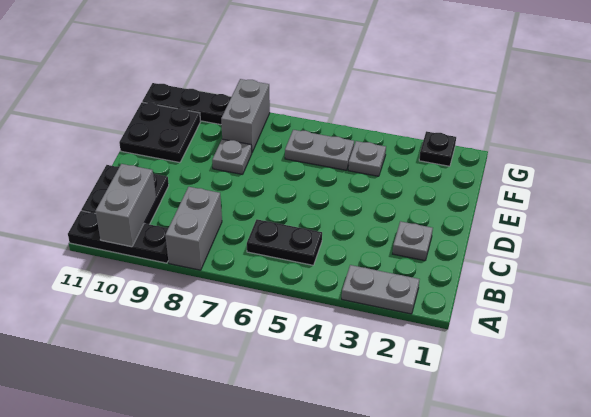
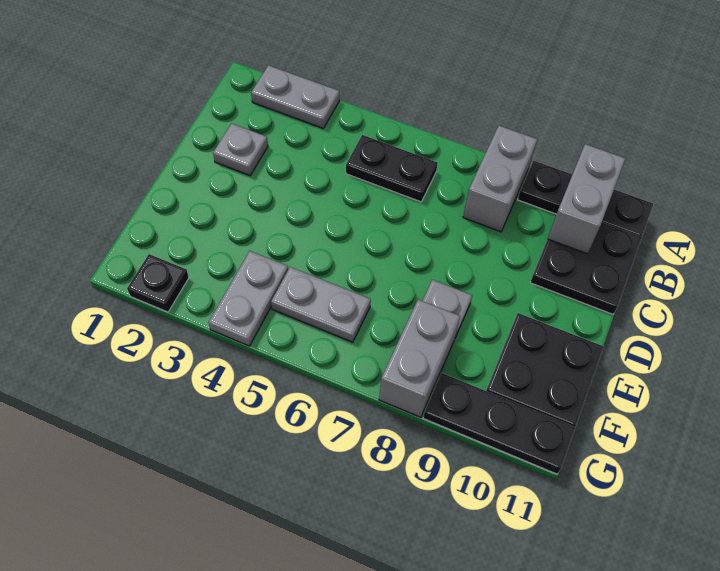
grey plate F4 level 1 -> grey plate F4:G4 level 1

